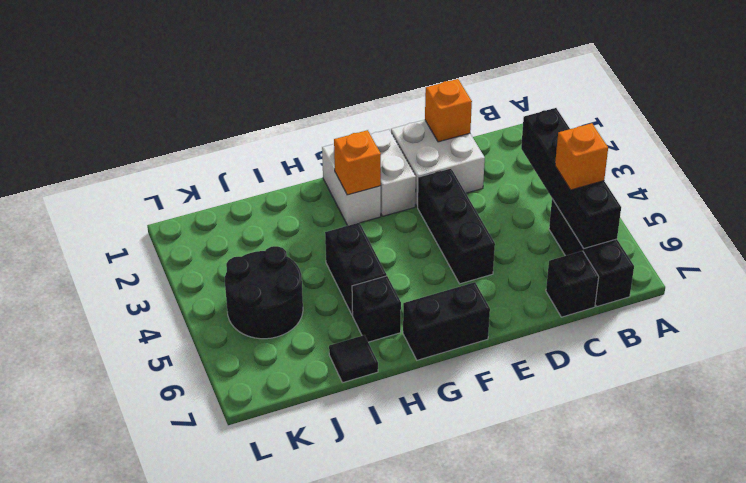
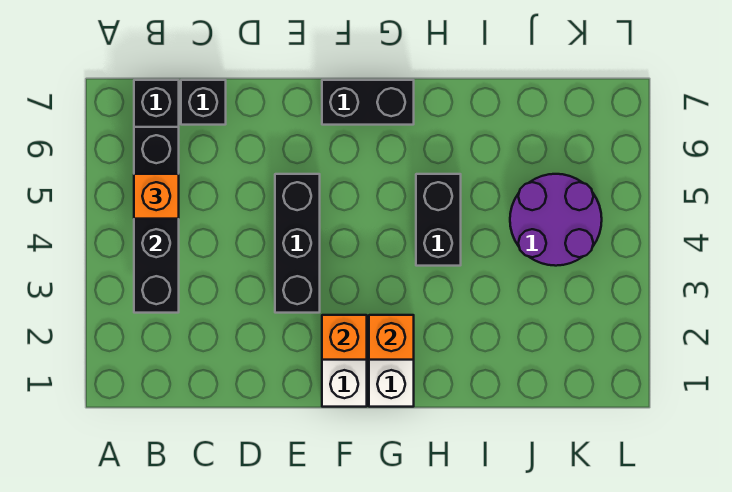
white brick D1:E2 level 1 -> none
orange brick D1 level 2 -> orange brick F2 level 2
black brick H6 level 1 -> none
black tile I7 level 1 -> none
black round brick J4:K5 level 1 -> purple round brick J4:K5 level 1

